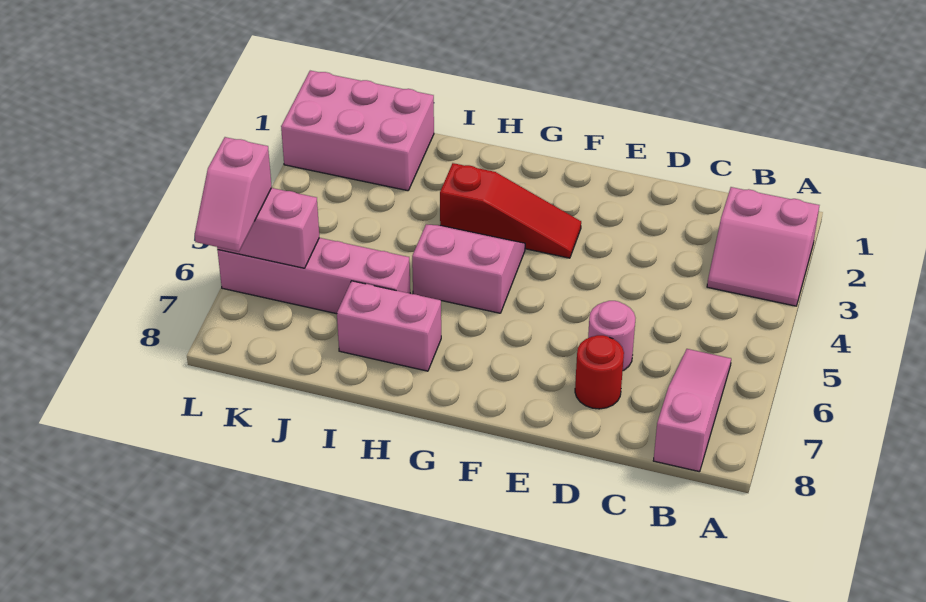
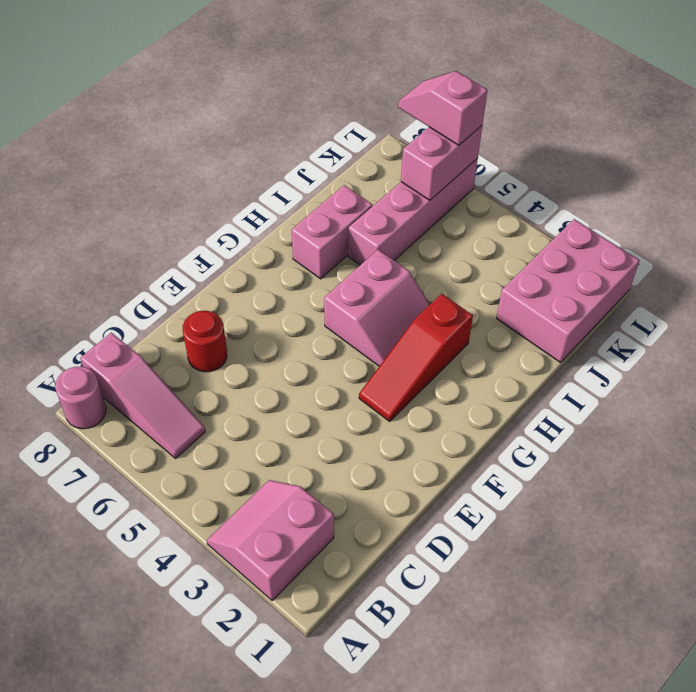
pink round brick D6 level 1 -> pink round brick A8 level 1

